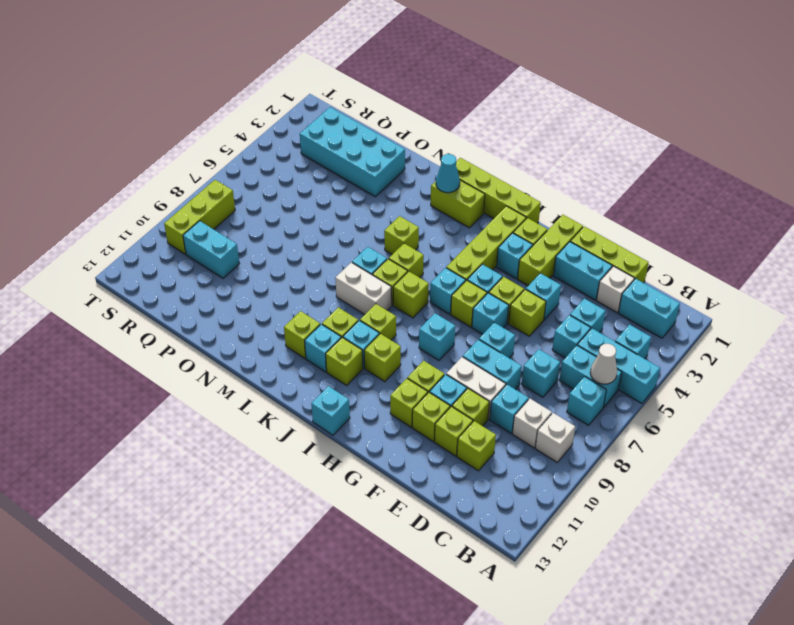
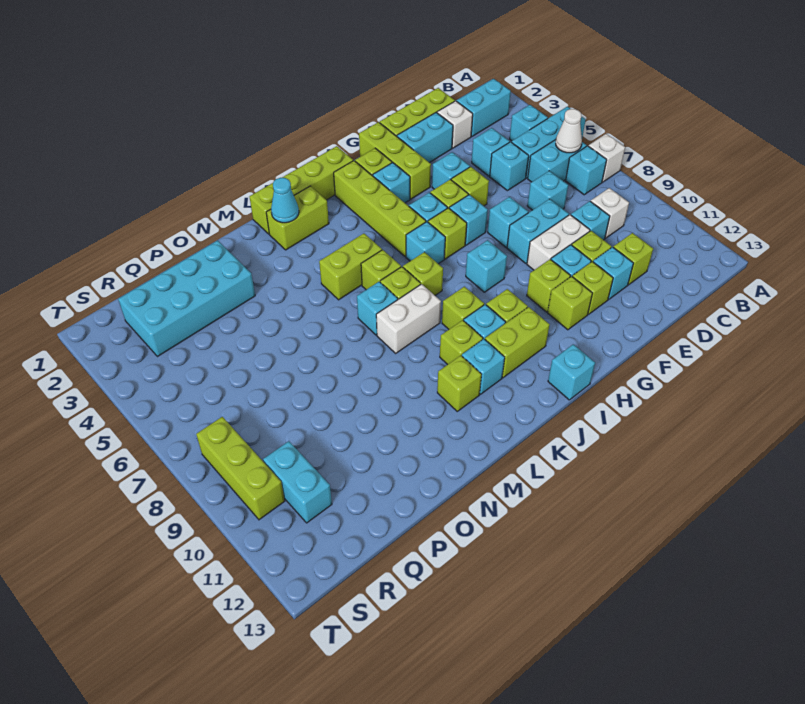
white brick B9 level 1 -> white brick A7 level 1
lime brick E11 level 1 -> cyan brick E11 level 1
lime brick J11 level 1 -> lime brick I11:J11 level 1
lime brick L5 level 1 -> lime brick K5:L5 level 1
cyan brick Q10:R10 level 1 -> cyan brick R10:R11 level 1

